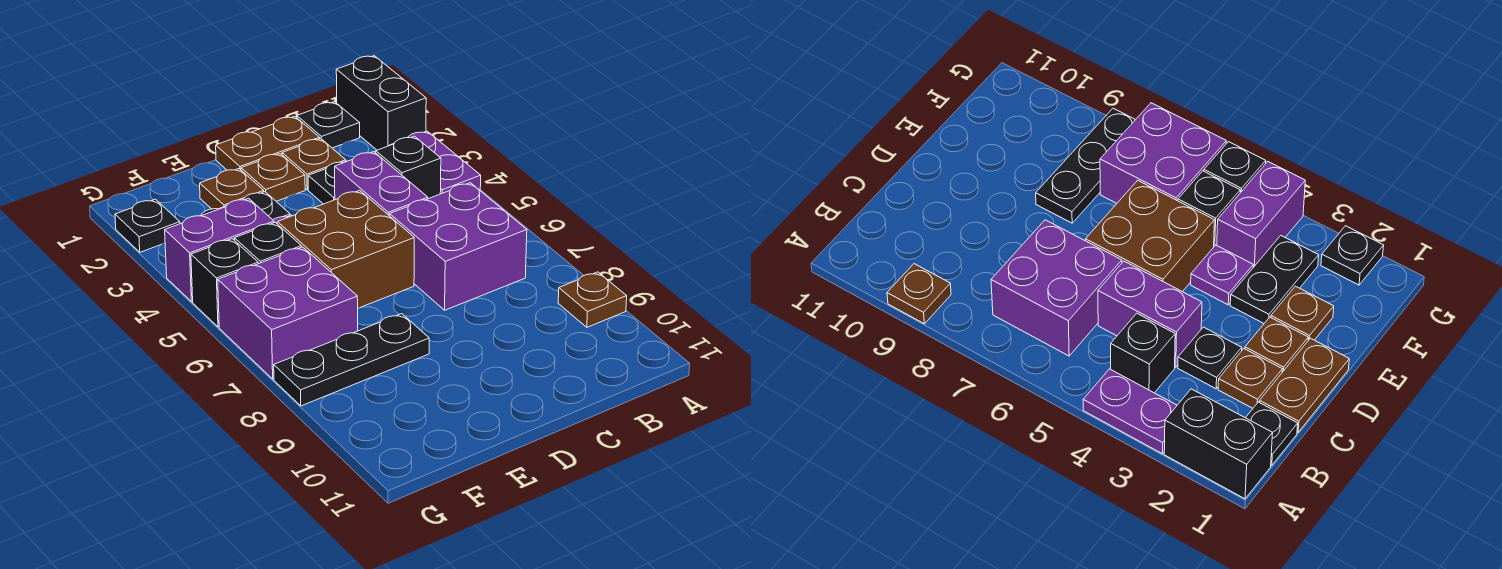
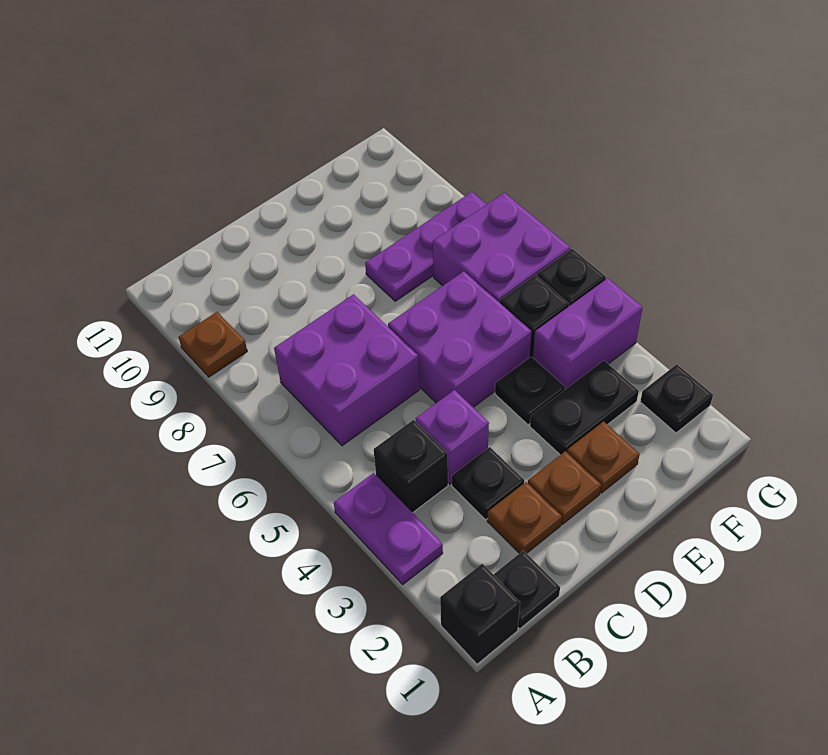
black brick A1:A2 level 1 -> black brick A1 level 1
brown plate C1:D1 level 1 -> none
purple brick C4:C5 level 1 -> purple brick C4 level 1
brown brick D5:E6 level 1 -> purple brick D5:E6 level 1
purple plate E4 level 1 -> black plate E4 level 1
black plate E8:G8 level 1 -> purple plate E8:G8 level 1

